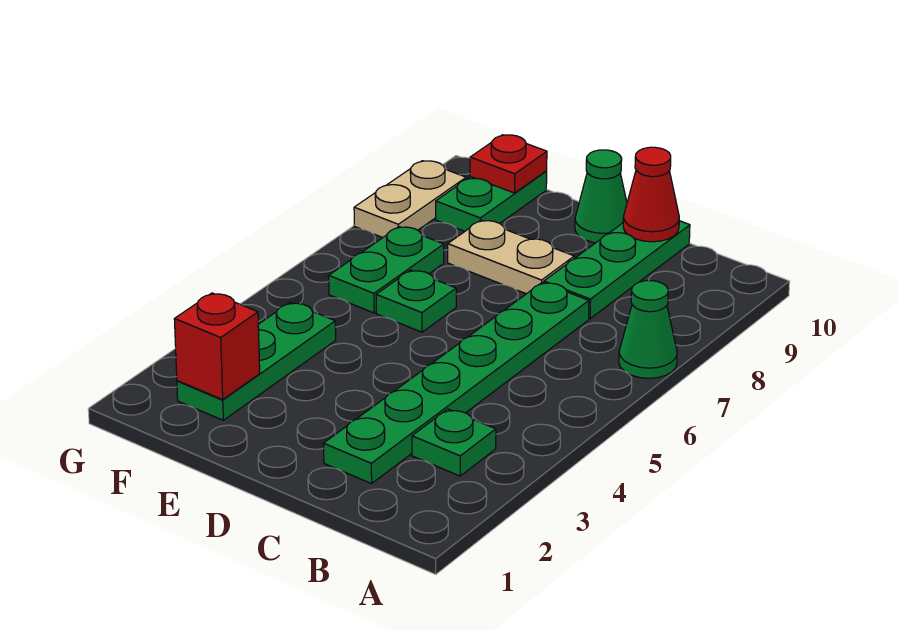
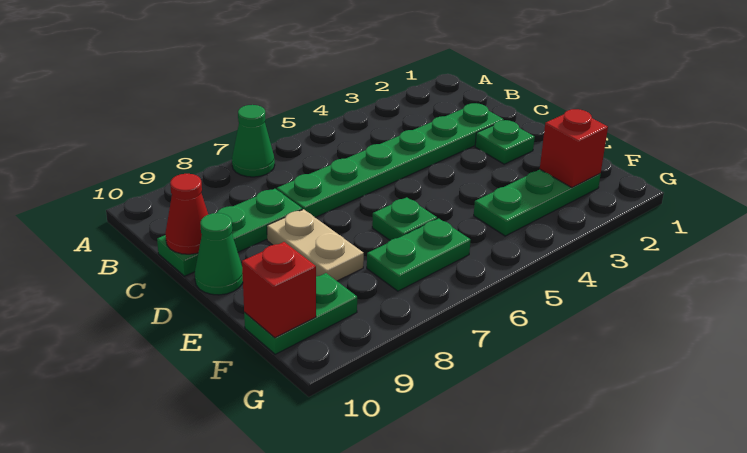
green plate B3 level 1 -> green plate D2 level 1
red plate F10 level 2 -> red brick F10 level 2
tan plate G8:G9 level 1 -> none

